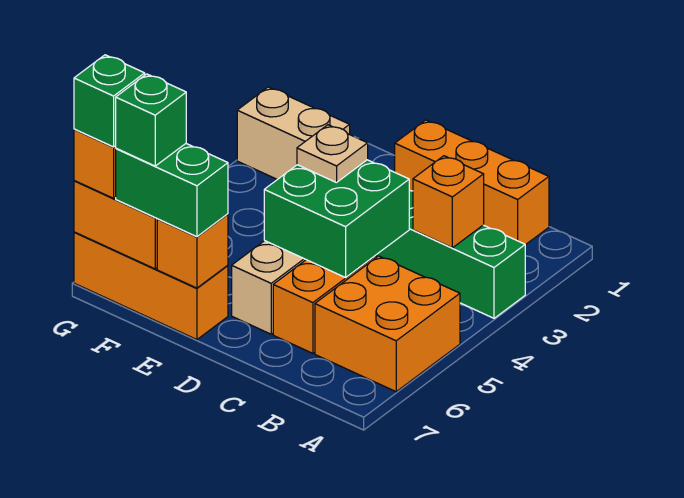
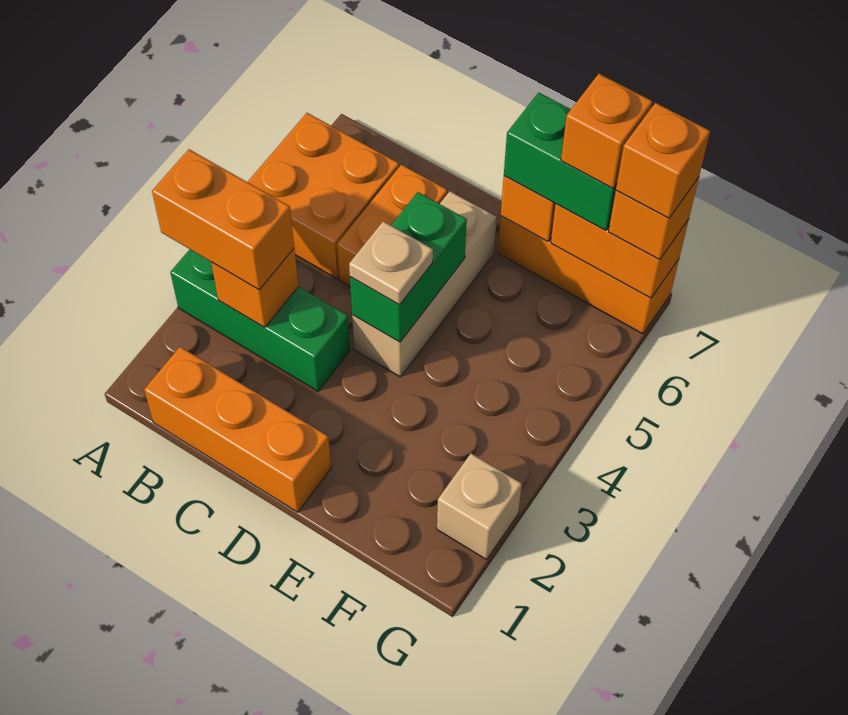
none -> orange brick A3:B3 level 3
green brick C4:D5 level 2 -> green brick D4:D5 level 2
tan brick F2:G2 level 1 -> tan brick G2 level 1
green brick F7 level 4 -> orange brick F7 level 4
green brick G7 level 4 -> orange brick G7 level 4

